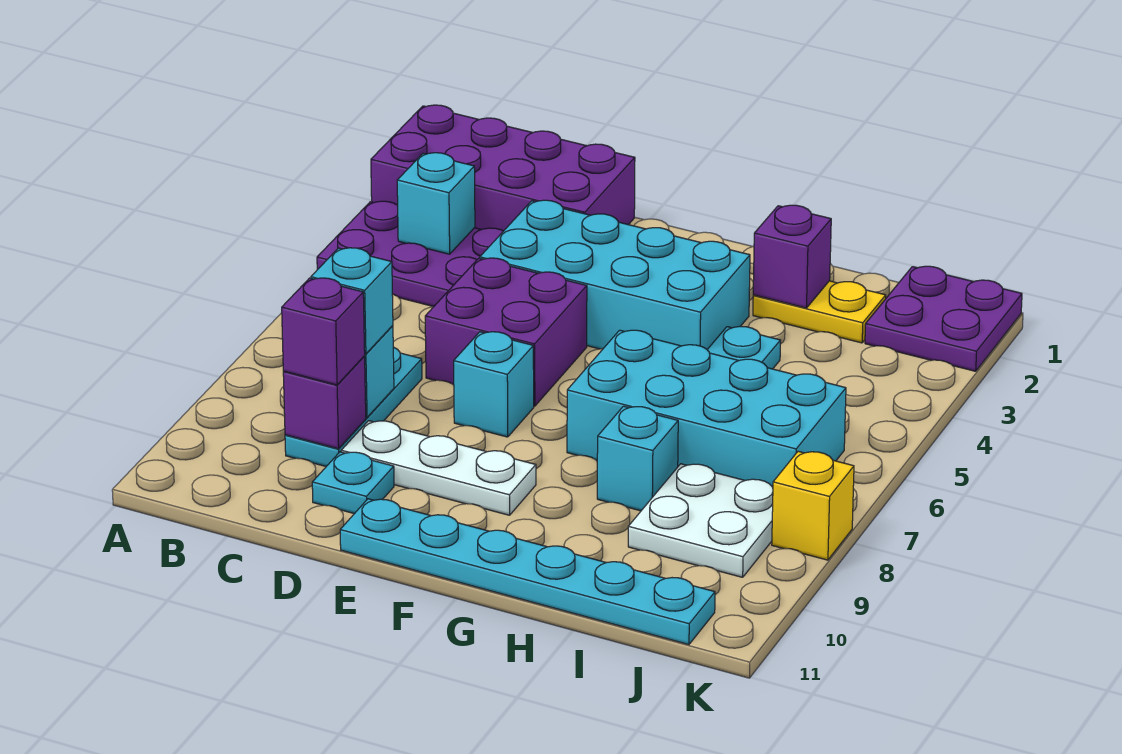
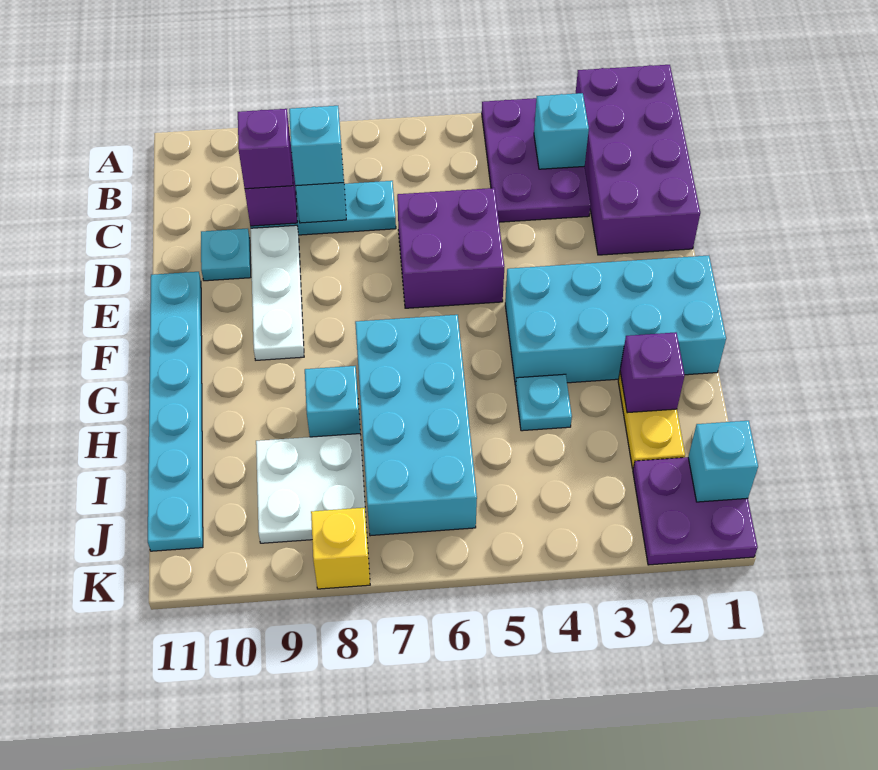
cyan brick D3:G4 level 1 -> cyan brick F1:G4 level 1
cyan brick E7 level 1 -> cyan brick J1 level 2

